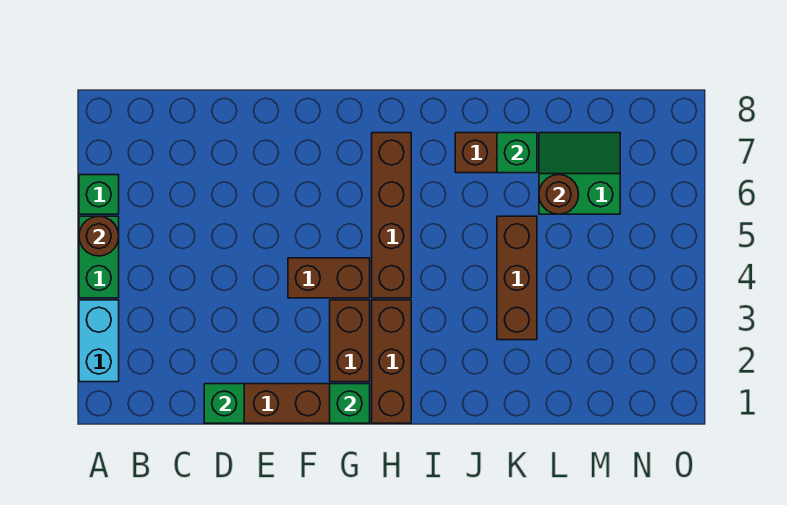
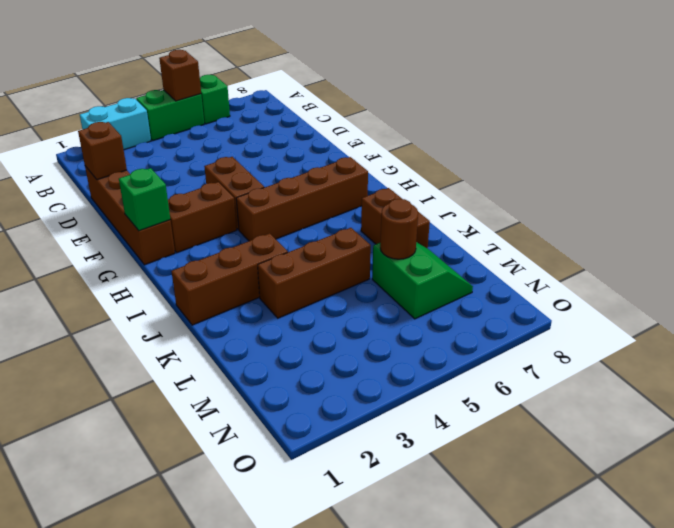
brown round brick A5 level 2 -> brown brick A5 level 2
green brick D1 level 2 -> brown brick D1 level 2
brown brick H1:H3 level 1 -> brown brick J1:J3 level 1
green brick K7 level 2 -> none

